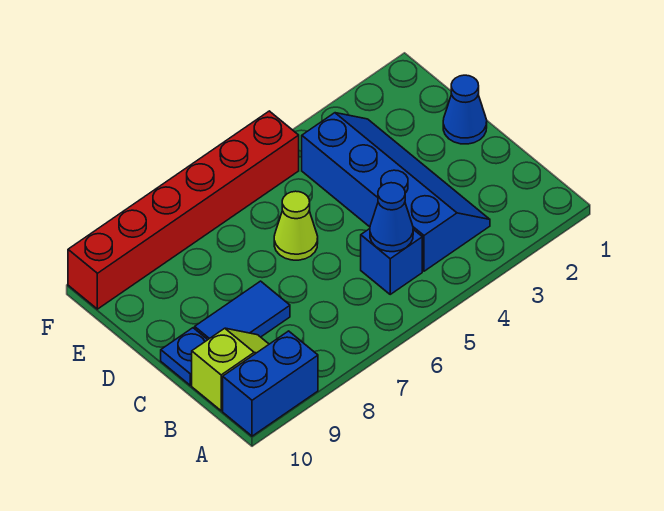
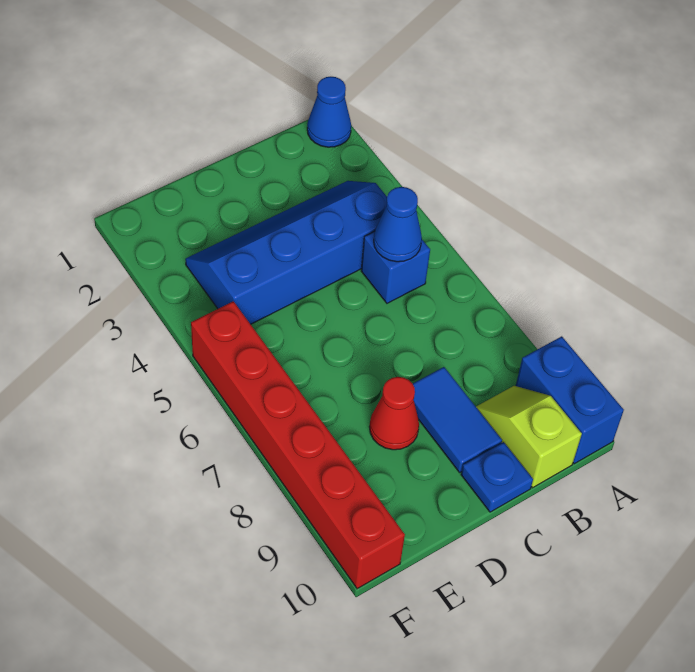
blue cone D1 level 1 -> blue cone A1 level 1
lime cone D6 level 1 -> none
none -> red cone D8 level 1

